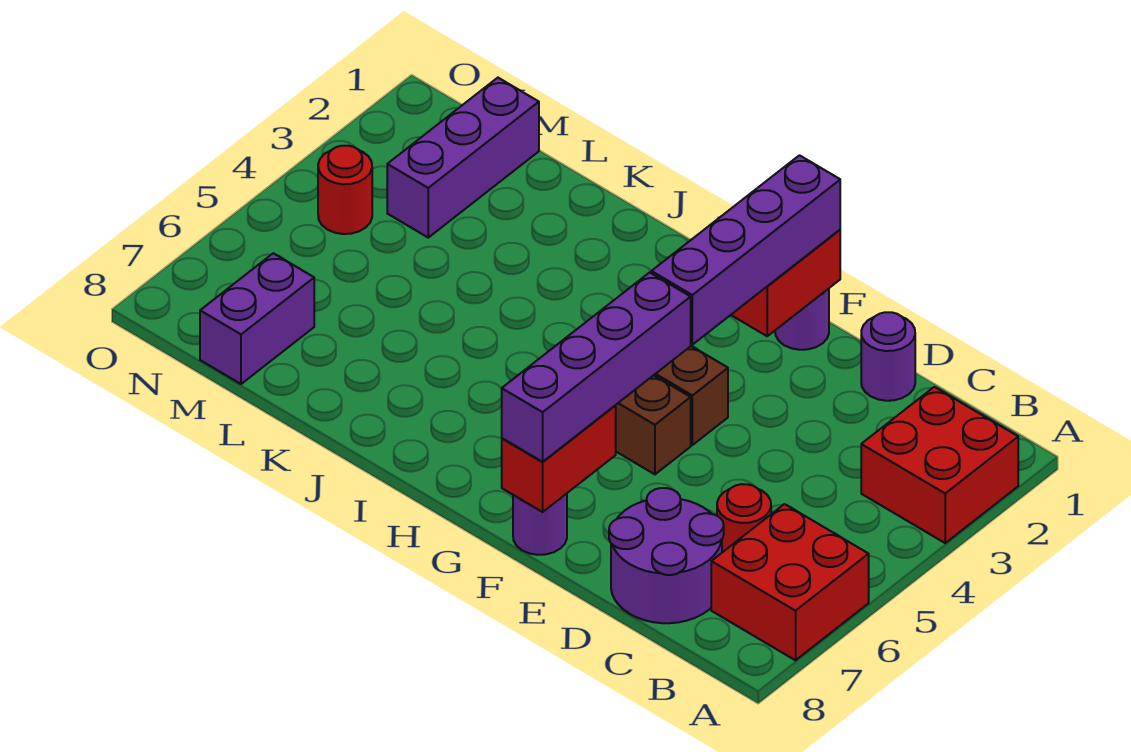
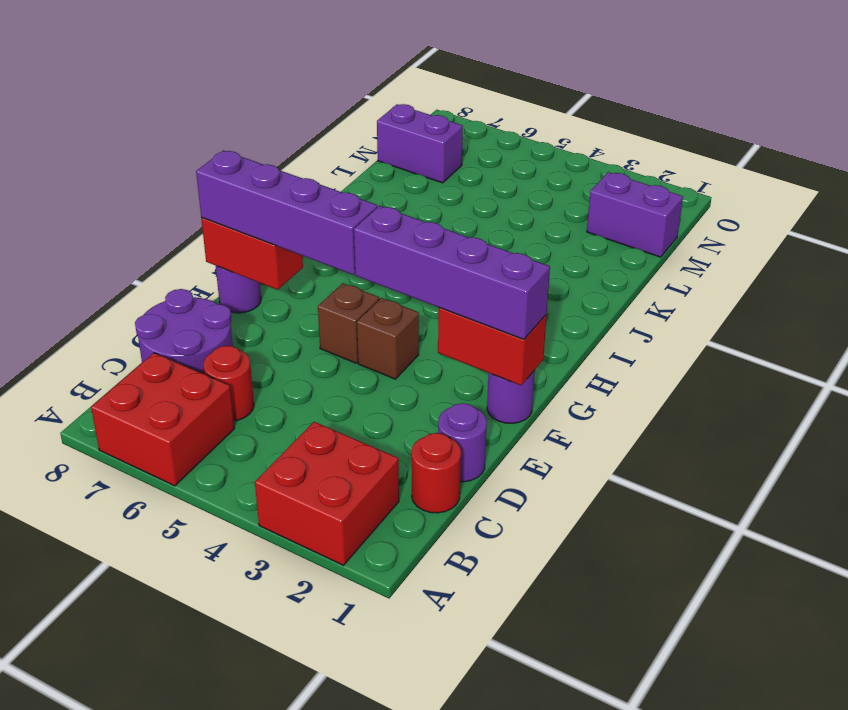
purple brick M1:M3 level 1 -> purple brick M1:M2 level 1
red round brick N4 level 1 -> red round brick C1 level 1

